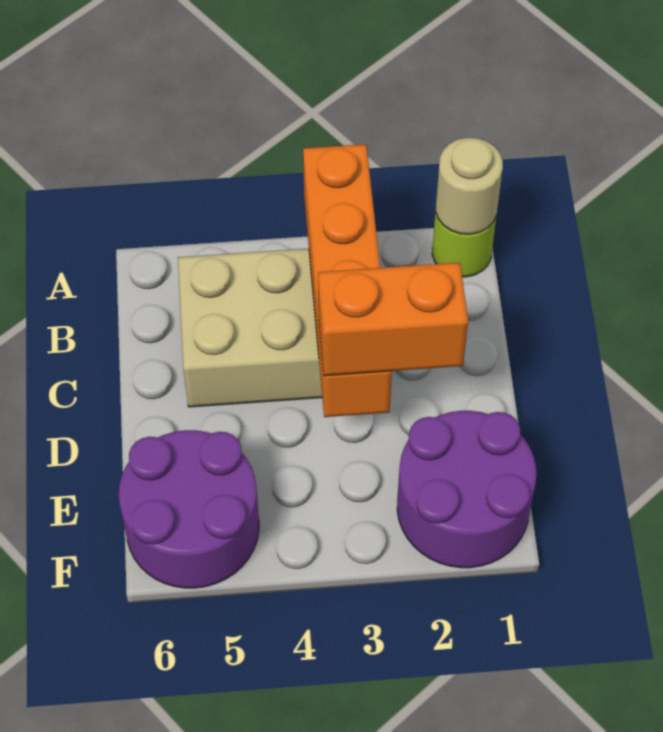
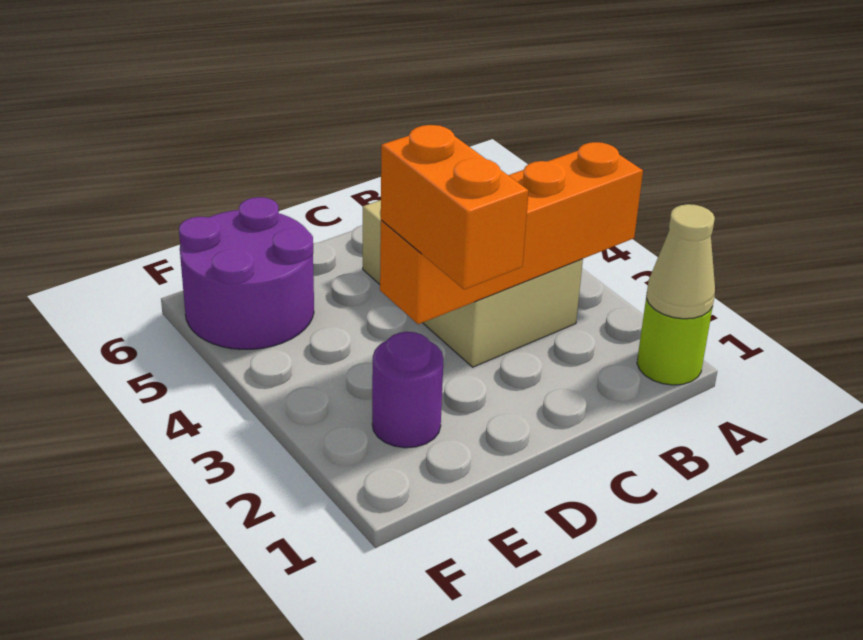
tan round brick A1 level 2 -> tan cone A1 level 2
purple round brick E1:F2 level 1 -> purple round brick E2 level 1

